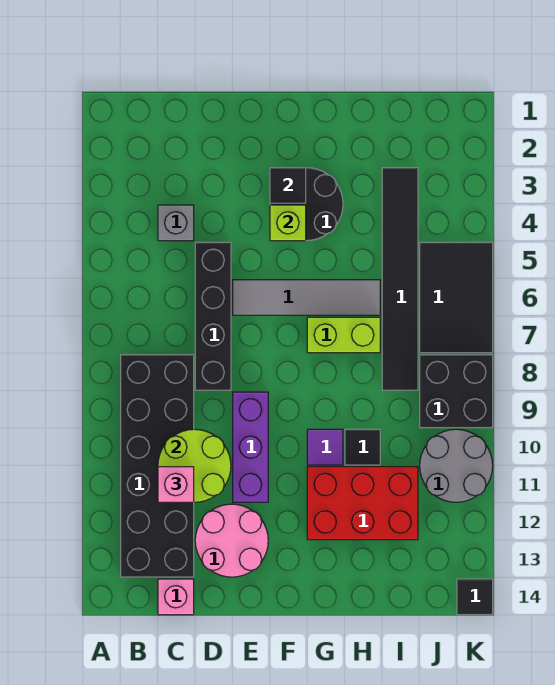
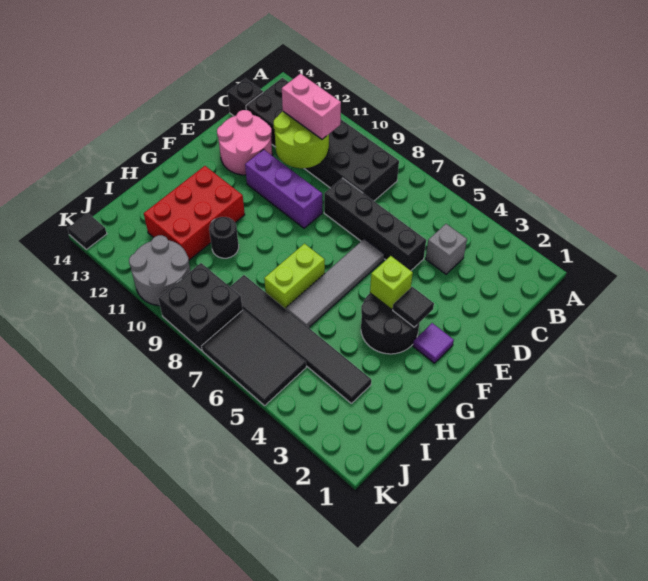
pink brick C11 level 3 -> pink brick C10:C11 level 3
pink brick C14 level 1 -> black brick C14 level 1
purple tile G10 level 1 -> purple tile F2 level 1
black tile H10 level 1 -> black round brick H10 level 1

